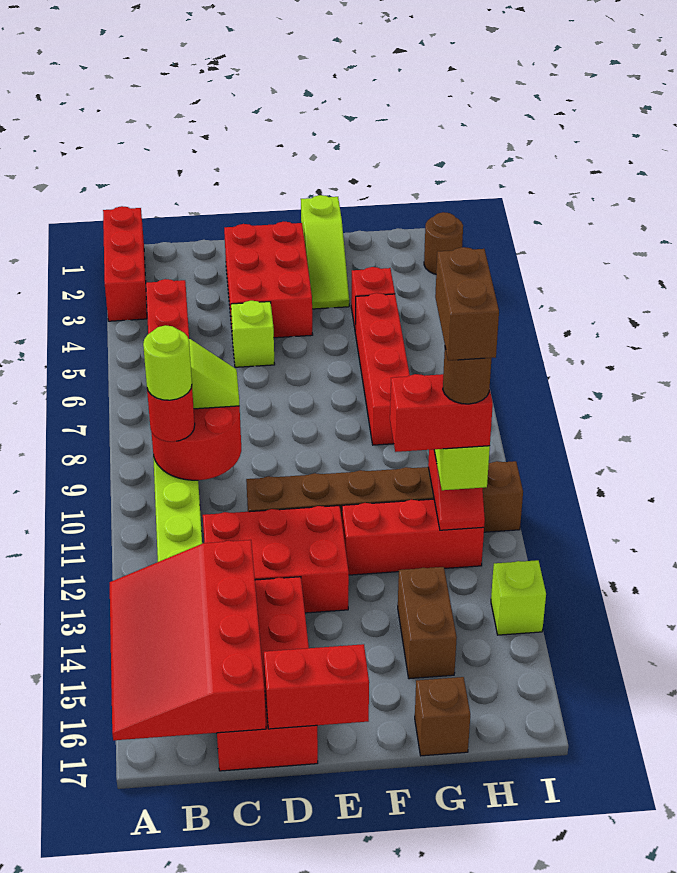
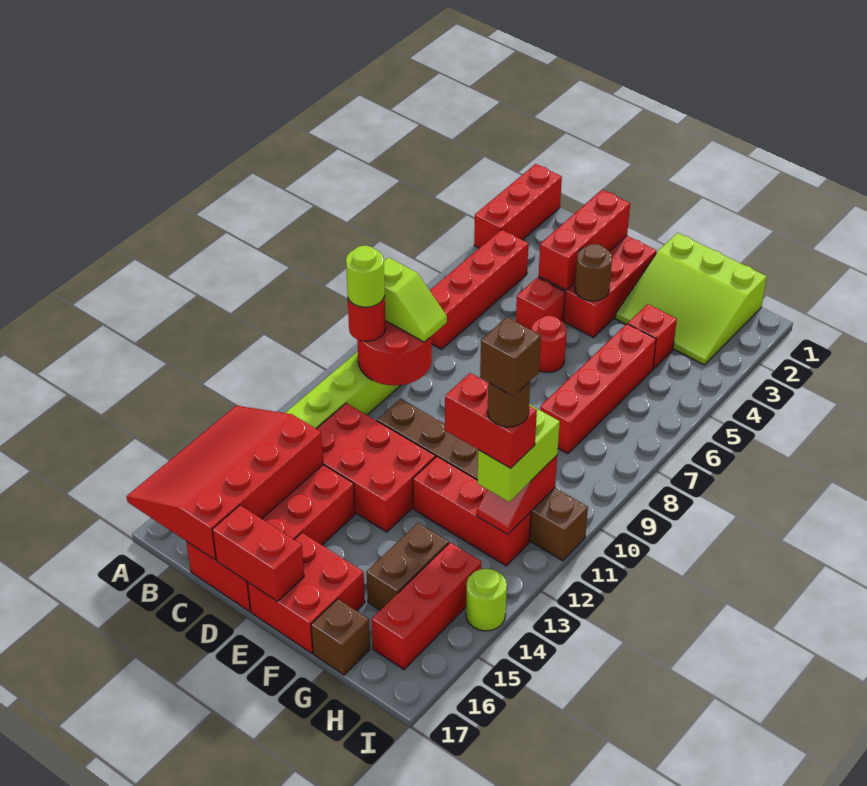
none -> red brick D2:D4 level 2
lime brick D5 level 1 -> red brick D5 level 1
none -> red round brick E6 level 1
none -> red brick E16:F17 level 1
lime slope F1:F3 level 1 top 1 -> lime slope F1:H3 level 1 top 1
brown brick H11:H12 level 6 -> brown brick H12 level 6
none -> red brick H14:H16 level 1
brown round brick I2 level 1 -> brown round brick E4 level 2
lime brick I14 level 1 -> lime round brick I14 level 1

